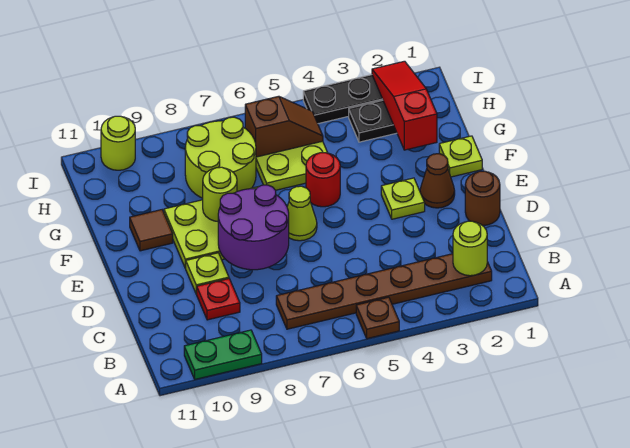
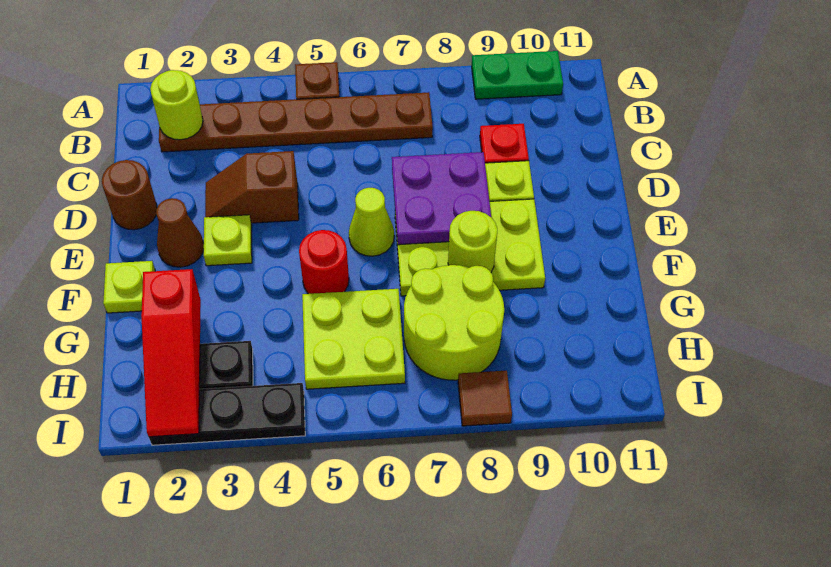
purple round brick D7:E8 level 2 -> purple plate D7:E8 level 2
brown tile F10 level 1 -> brown tile I8 level 1
brown slope H5:H6 level 2 top 6 -> brown slope D3:D4 level 1 top 4
lime round brick I10 level 1 -> none

